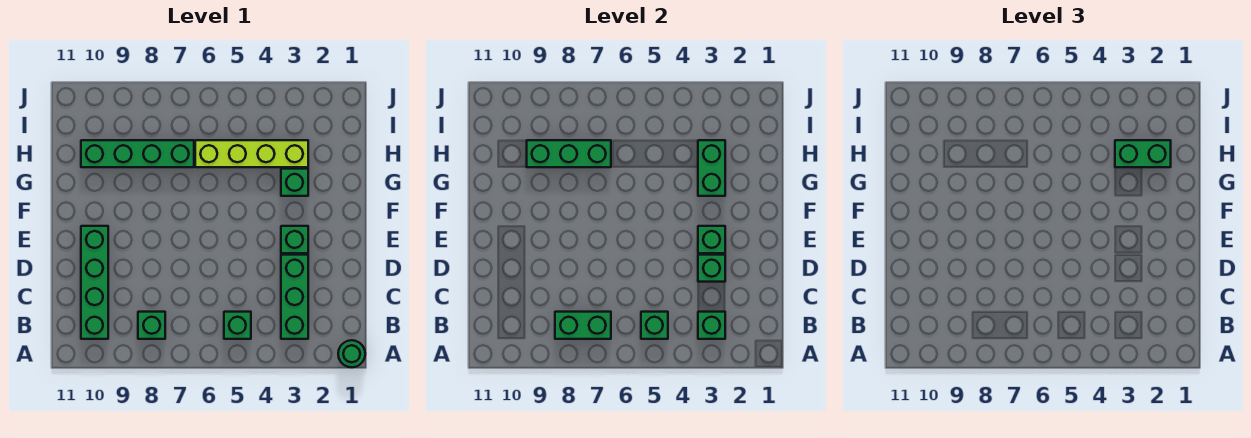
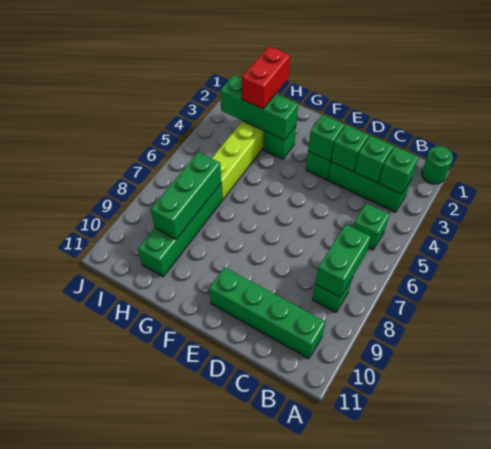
green brick B5 level 2 -> green brick C3 level 2
green brick G3:H3 level 2 -> green brick G3:I3 level 2
green brick H2:H3 level 3 -> red brick H2:H3 level 3

